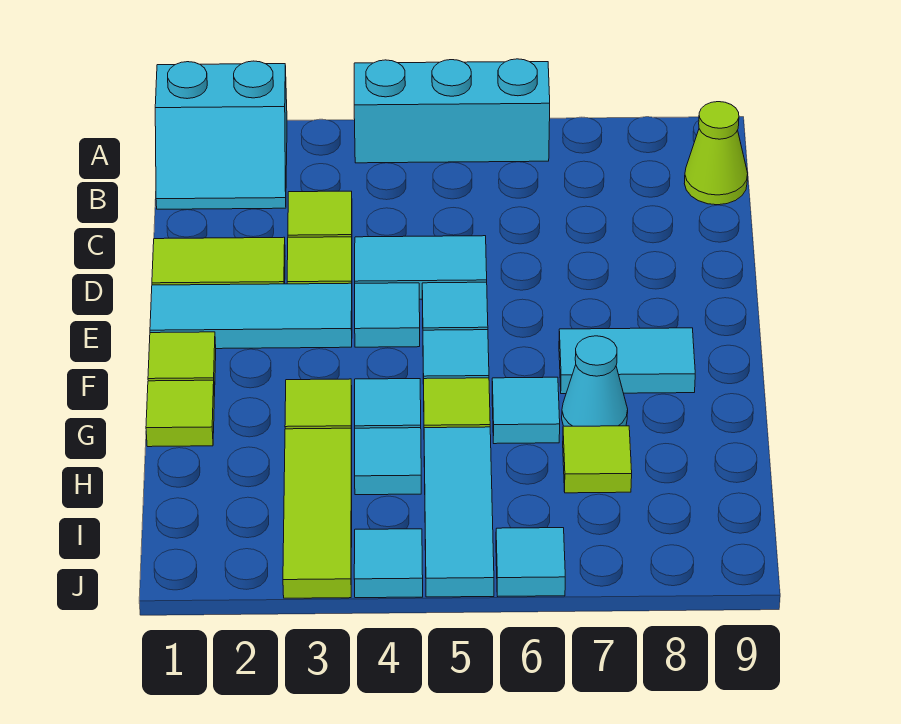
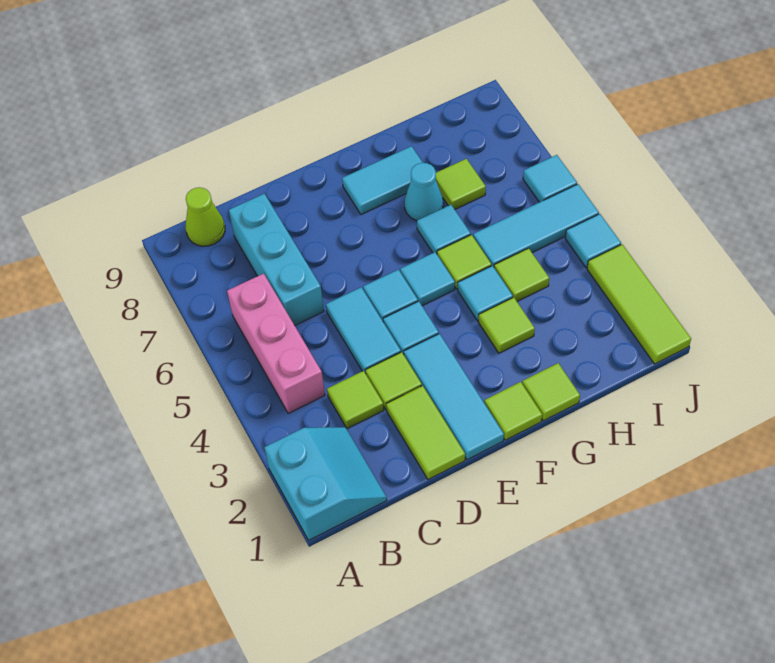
cyan brick A4:A6 level 1 -> cyan brick C6:C8 level 1
none -> pink brick B4:B6 level 1
cyan tile F7:F8 level 1 -> cyan tile F8:G8 level 1
lime tile H3:J3 level 1 -> lime tile J1:J3 level 1
cyan tile H4 level 1 -> lime tile H4 level 1

